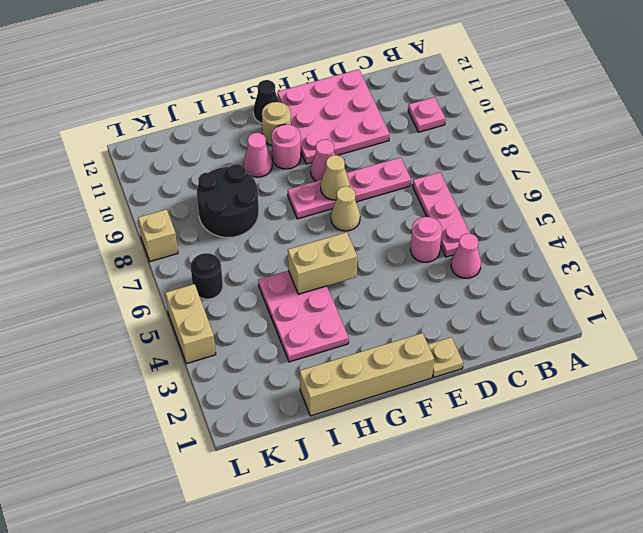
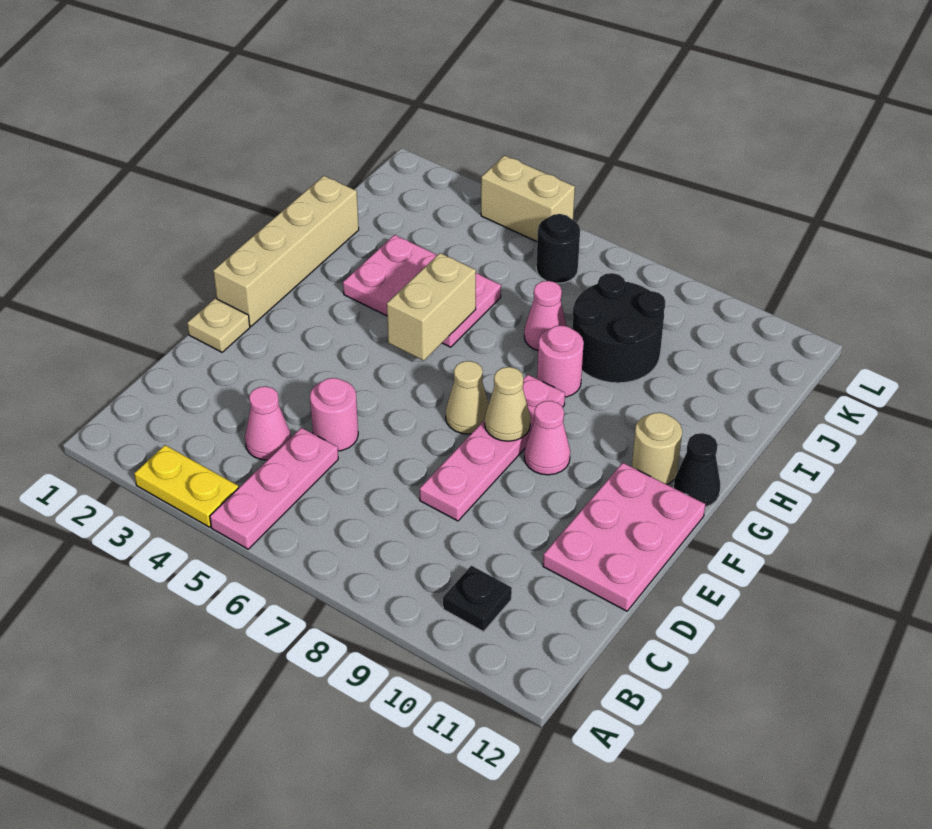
none -> yellow plate A3:A4 level 1
pink plate B10 level 1 -> black plate B10 level 1
pink plate C5:C7 level 1 -> pink plate A5:C5 level 1
pink plate D10:F12 level 1 -> pink plate D11:F12 level 1
pink round brick G10 level 1 -> pink round brick H8 level 1
pink cone H10 level 1 -> pink cone I7 level 1
tan brick L8 level 1 -> none

